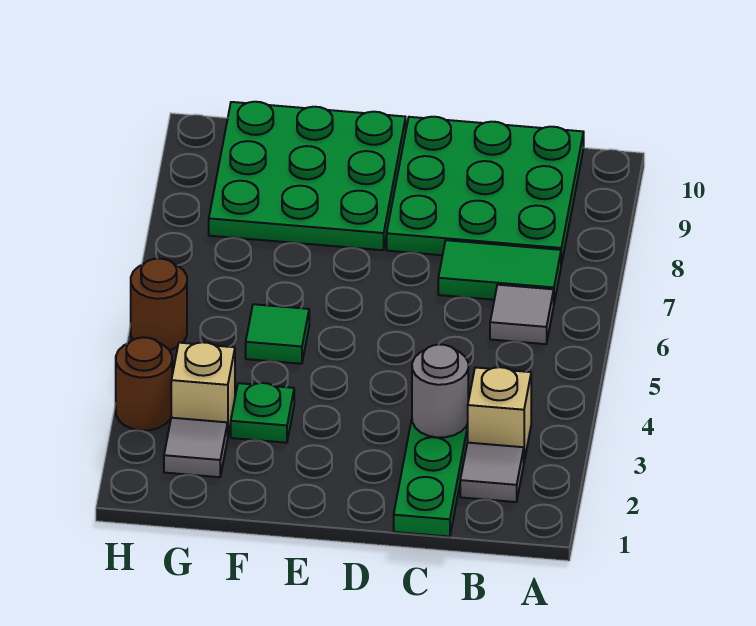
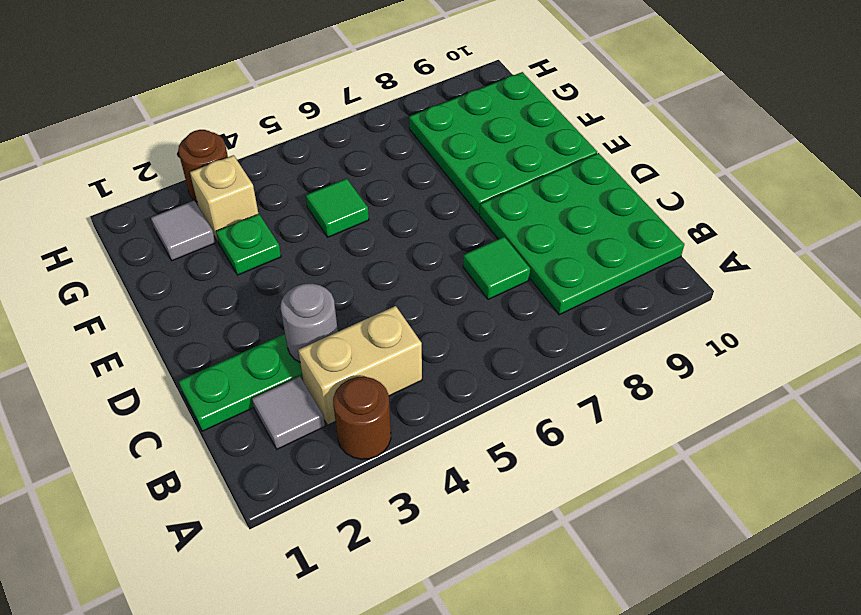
tan brick B3 level 1 -> tan brick B3:B4 level 1
grey tile B6 level 1 -> none
green tile B7:C7 level 1 -> green tile C7 level 1
brown round brick H5 level 1 -> brown round brick A3 level 1

